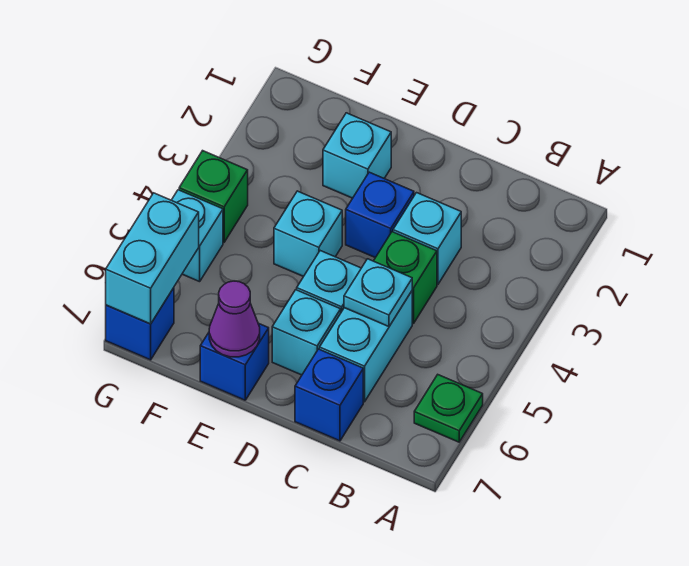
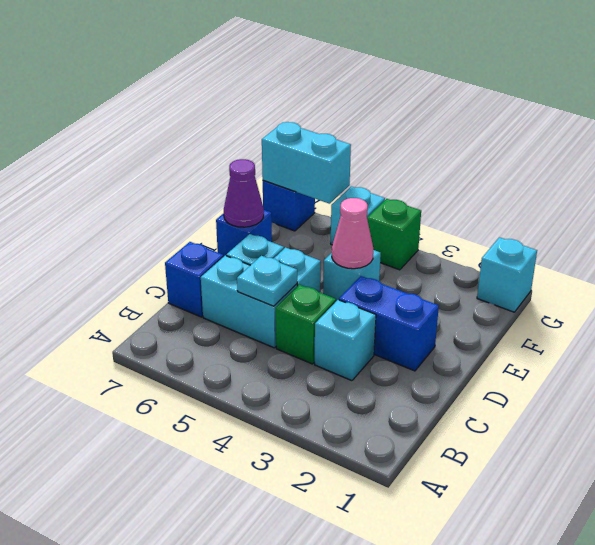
green plate A6 level 1 -> none
blue brick D3 level 1 -> blue brick D2:D3 level 1
cyan brick E2 level 1 -> cyan brick G1 level 1
none -> pink cone E4 level 2

